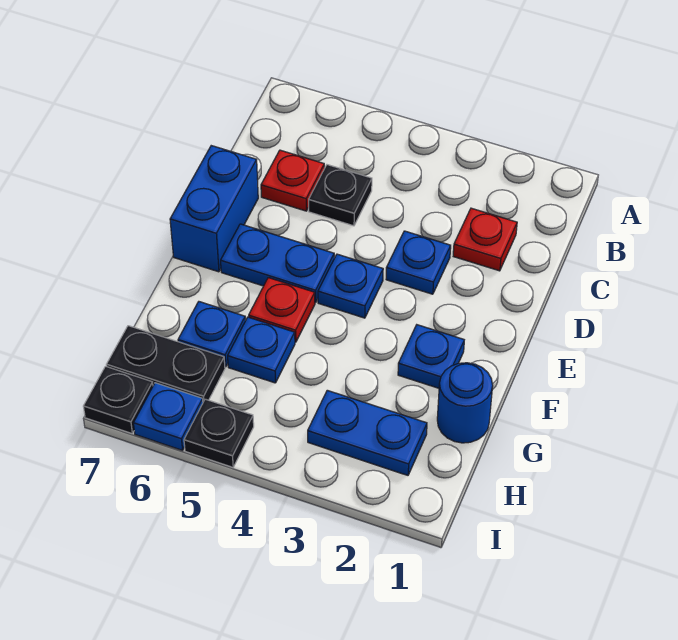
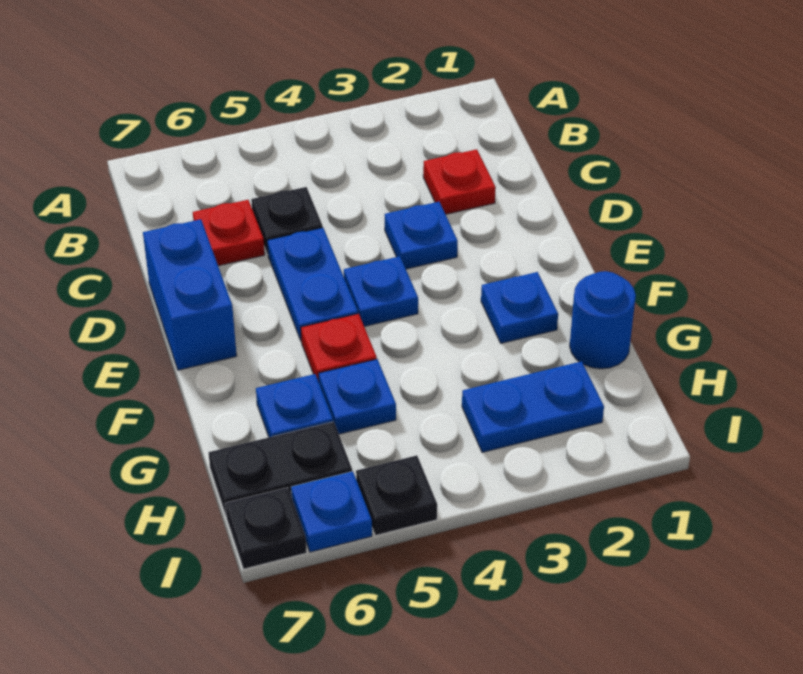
blue plate E5:E6 level 1 -> blue plate D5:E5 level 1

